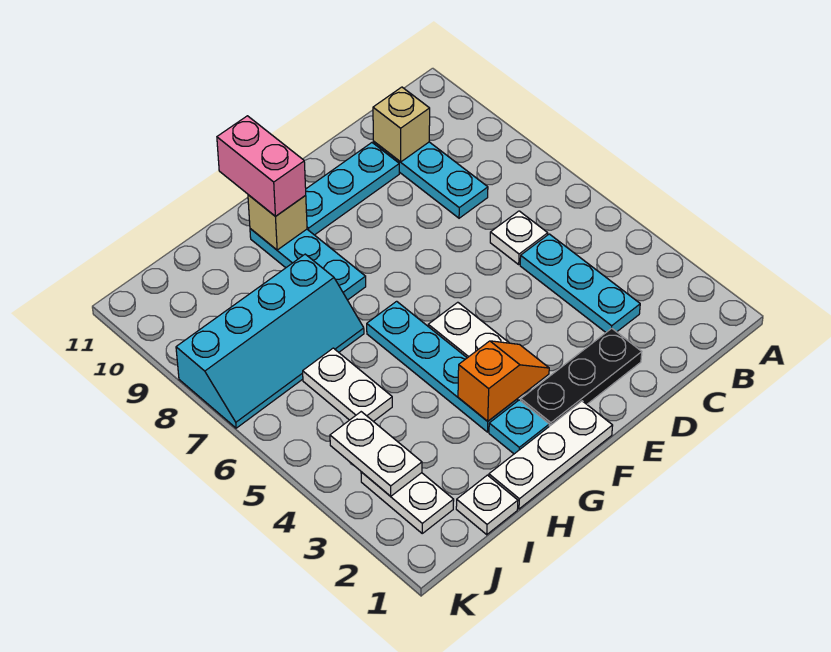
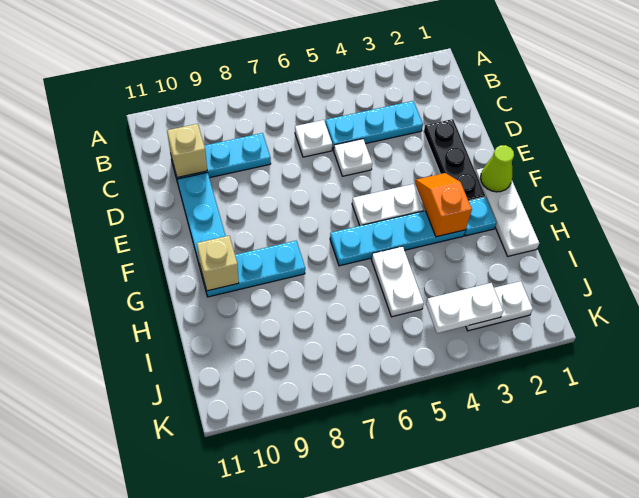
none -> lime cone F1 level 2
pink brick G10:G11 level 3 -> none
cyan slope H7:K8 level 1 top 8 -> none
white plate I1 level 1 -> white plate D5 level 1
white plate I5:I6 level 1 -> white plate H5:I5 level 1

